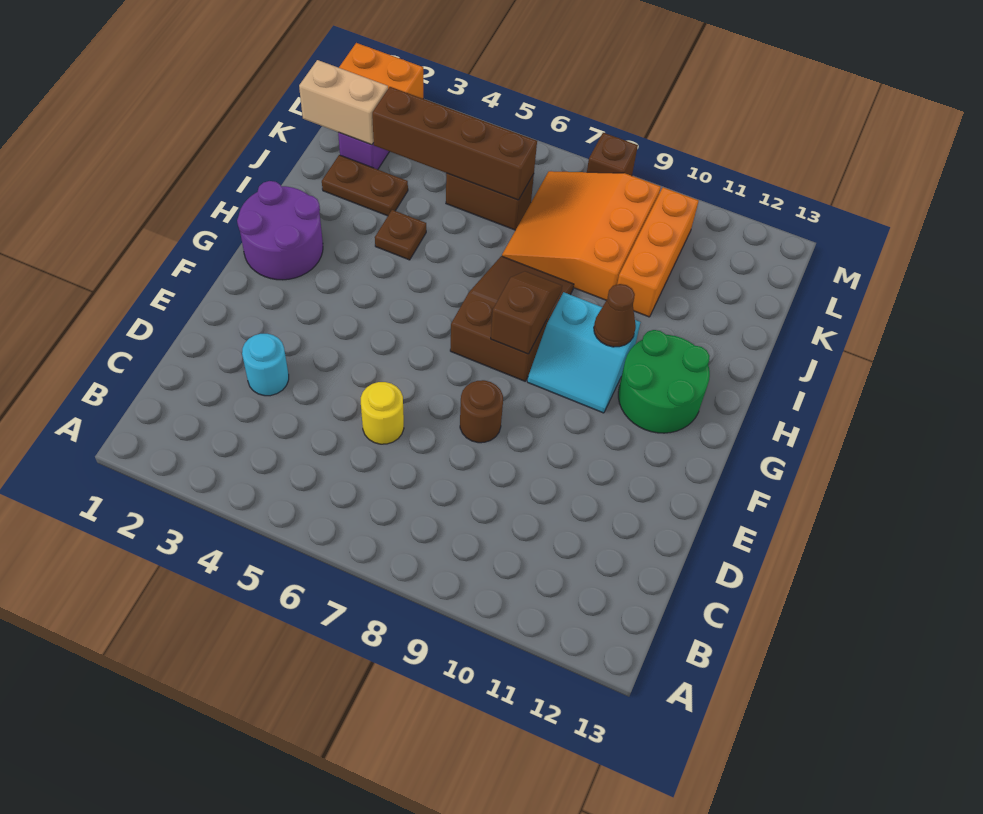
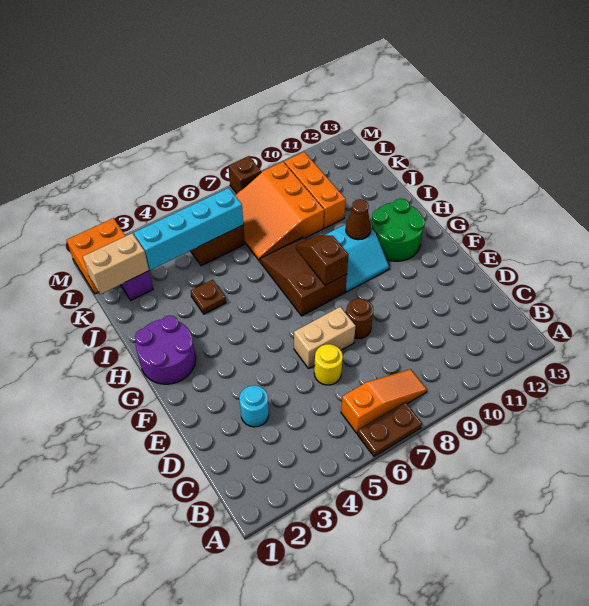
none -> orange slope B6:B8 level 1 top 6
none -> tan brick E6:E7 level 1
brown plate J2:J3 level 1 -> brown plate A6:A7 level 1
brown brick K3:K6 level 2 -> cyan brick K3:K6 level 2

